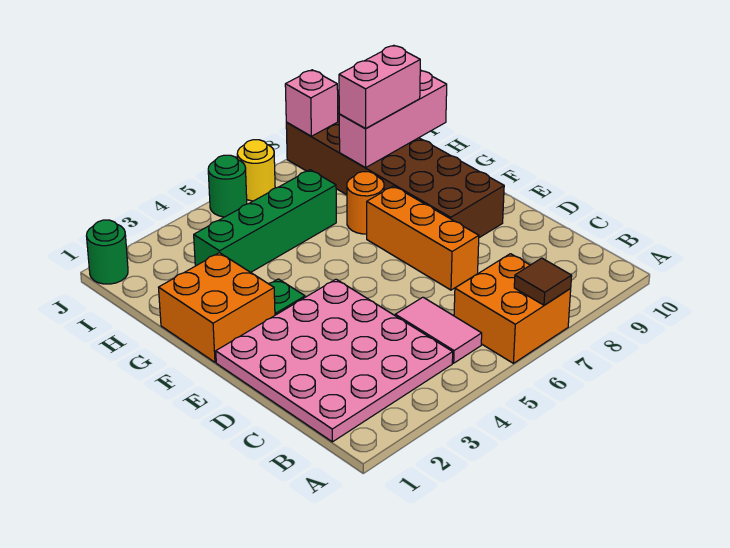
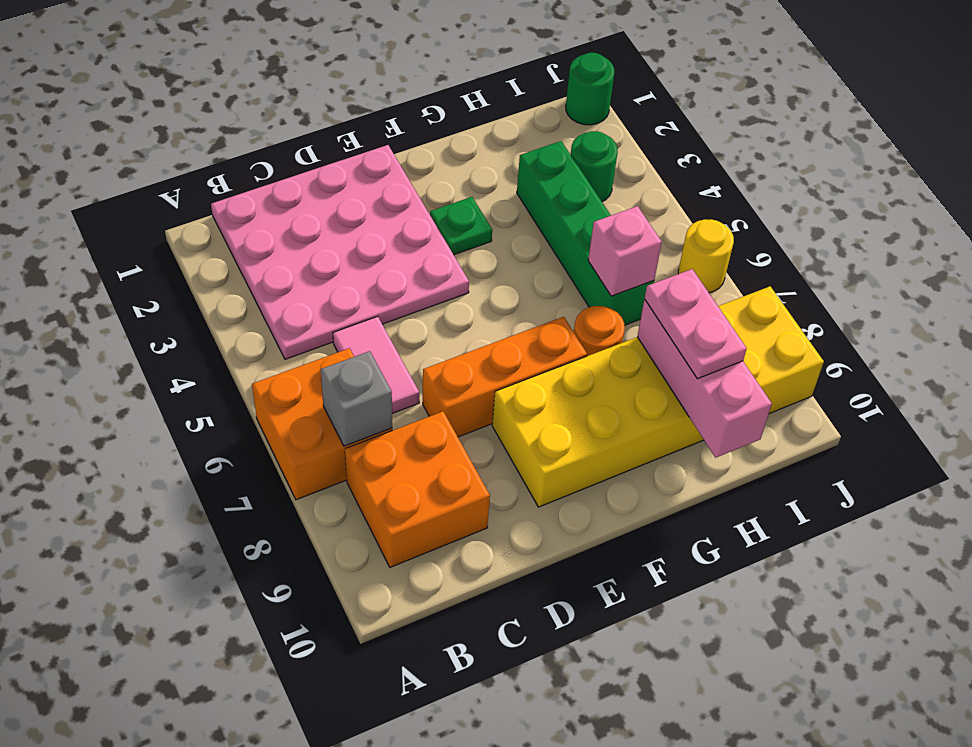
brown tile A7 level 2 -> none
pink tile B5:C5 level 1 -> pink tile C5:C6 level 1
none -> grey brick B7 level 2
brown brick E8:J9 level 1 -> yellow brick E8:J9 level 1
orange brick F1:G2 level 1 -> orange brick B8:C9 level 1
pink brick H8:H9 level 3 -> pink plate H8:H9 level 3
green round brick J5 level 1 -> green round brick I3 level 1
pink brick J8 level 2 -> pink brick H6 level 2

